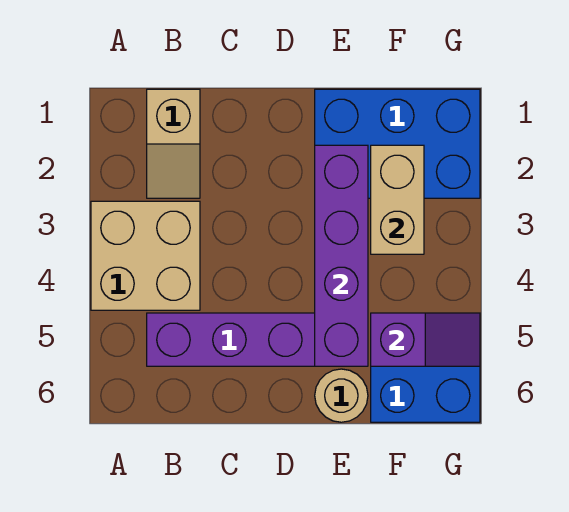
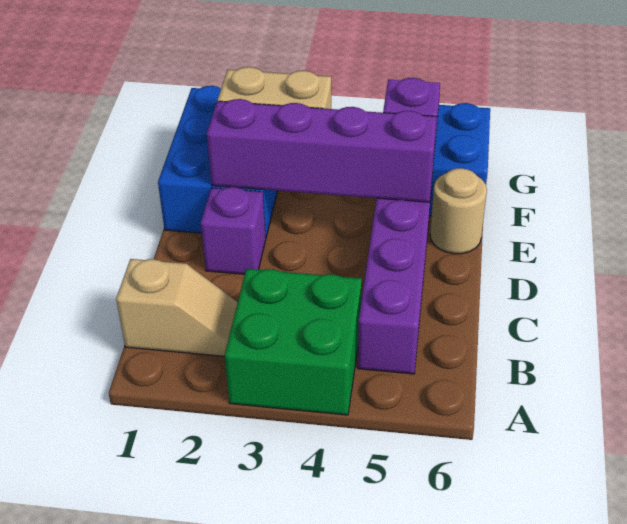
tan brick A3:B4 level 1 -> green brick A3:B4 level 1
none -> purple brick D2 level 1

